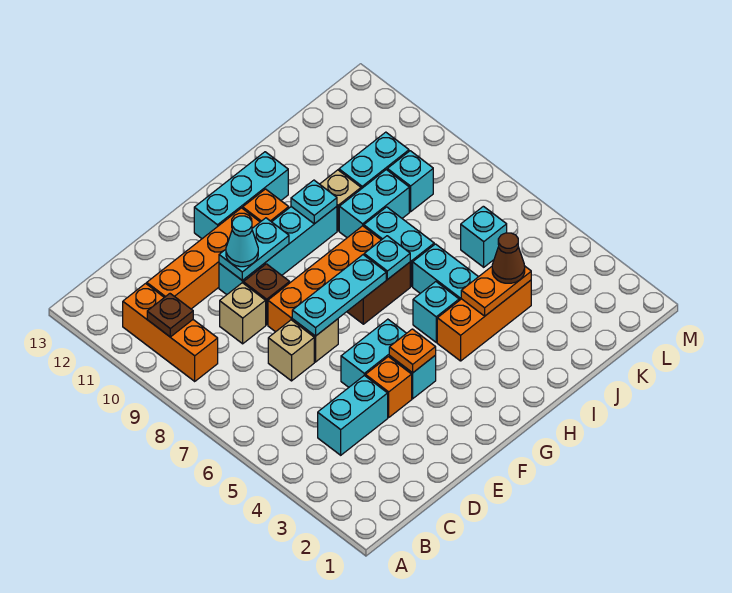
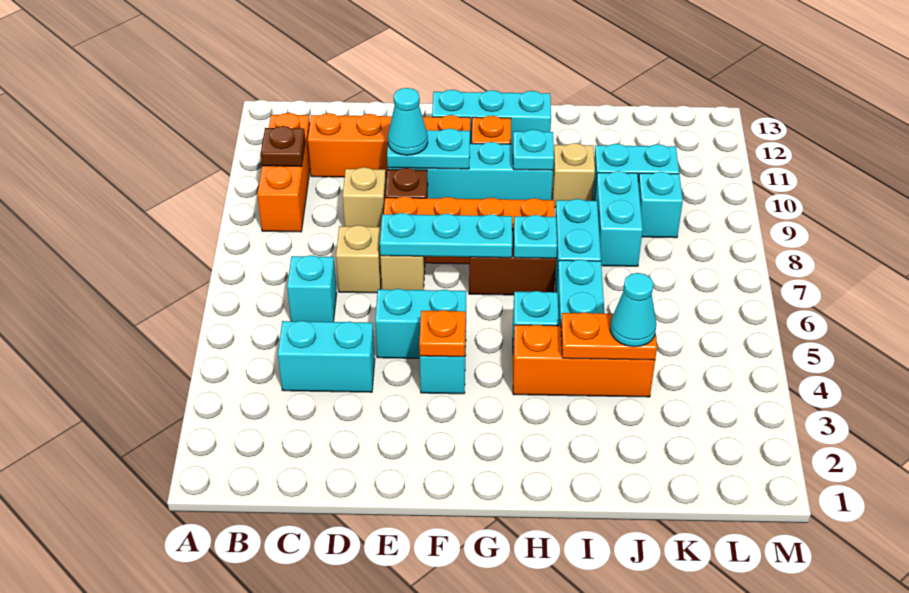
orange brick E4 level 1 -> none
cyan brick I9:J9 level 1 -> cyan brick J8:J9 level 1
brown cone J4 level 3 -> cyan cone J4 level 3
cyan brick K6 level 1 -> cyan brick C6 level 1

